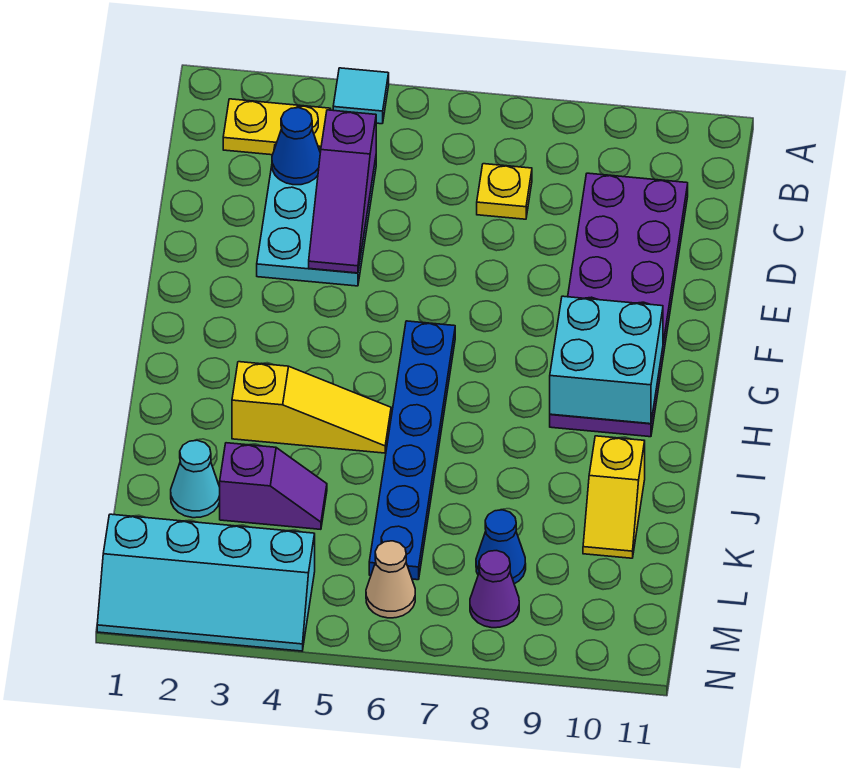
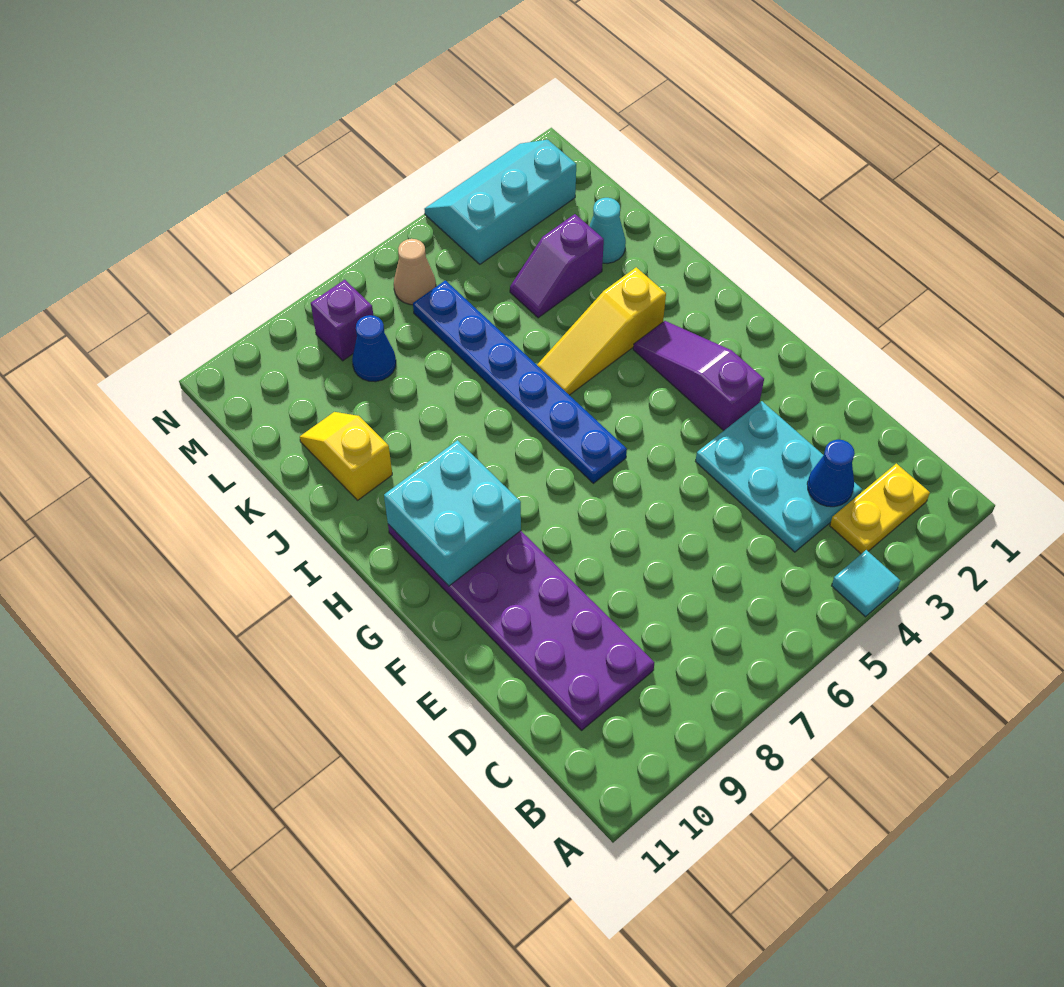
purple slope C4:E4 level 2 top C -> purple slope F3:H3 level 1 top F
yellow plate C7 level 1 -> none
cyan slope M1:N4 level 1 top M -> cyan slope M2:N4 level 1 top M
purple cone M8 level 1 -> purple brick M8 level 1

